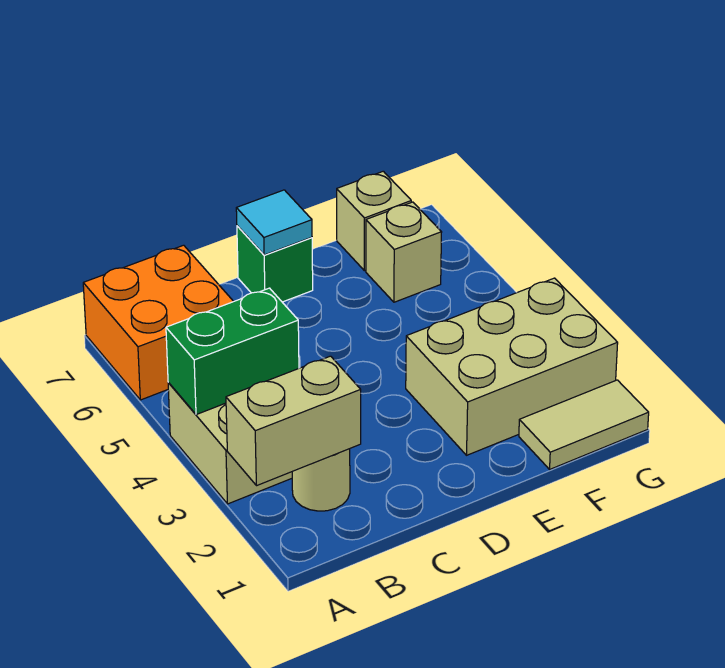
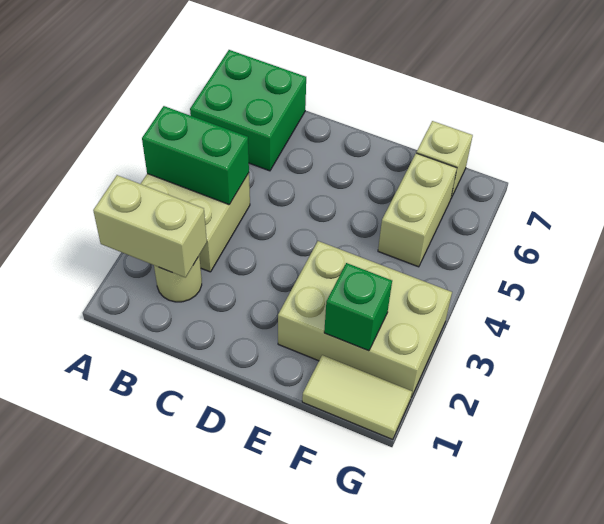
orange brick A6:B7 level 1 -> green brick A6:B7 level 1
green brick D7 level 1 -> green brick F2 level 2
cyan tile D7 level 2 -> none
tan brick F6 level 1 -> tan brick F5:F6 level 1

